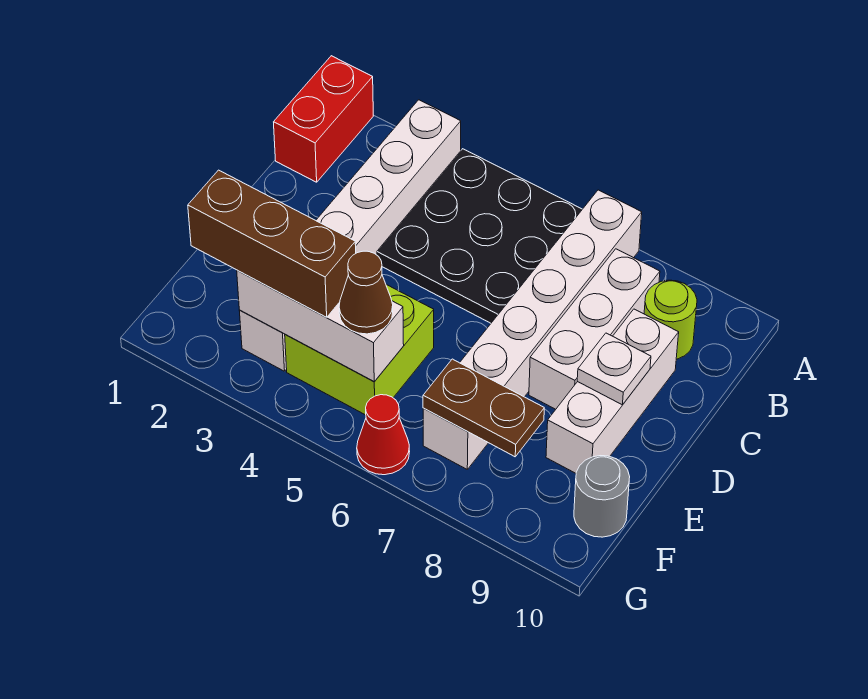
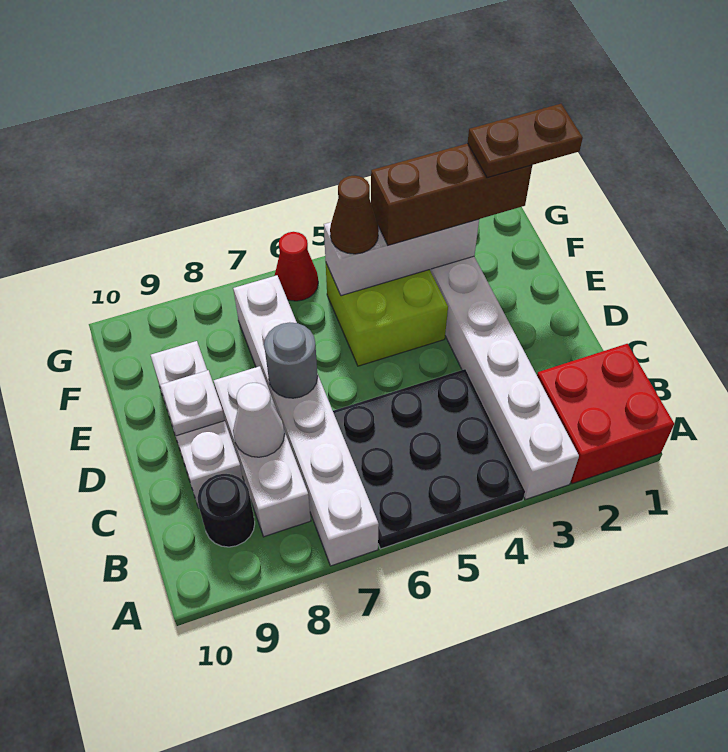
red brick A1:B1 level 1 -> red brick A1:B2 level 1
lime round brick B9 level 1 -> black round brick B9 level 1
none -> white cone C8 level 2
brown plate F7:F8 level 2 -> brown plate F1:F2 level 4
grey round brick F10 level 1 -> grey round brick D7 level 2

